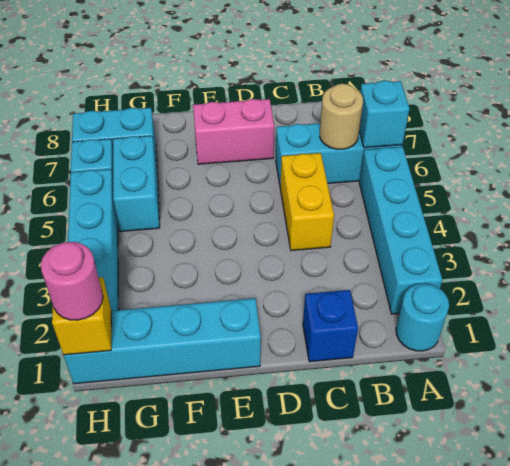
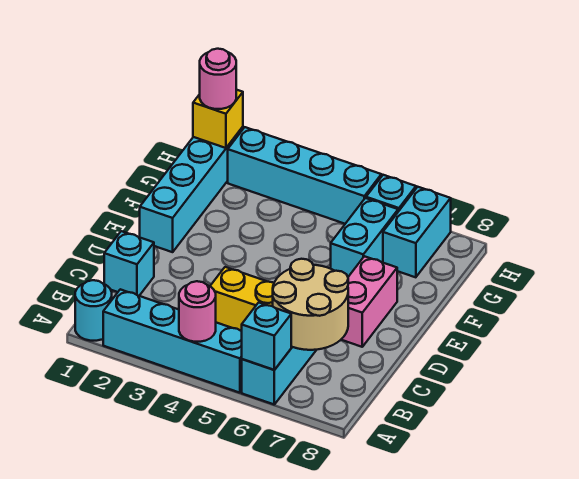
none -> pink round brick A4 level 2
tan round brick B6 level 2 -> tan round brick B6:C7 level 2
blue brick C1 level 1 -> cyan brick C1 level 1
cyan brick G5:G6 level 1 -> cyan brick F6:G6 level 1

